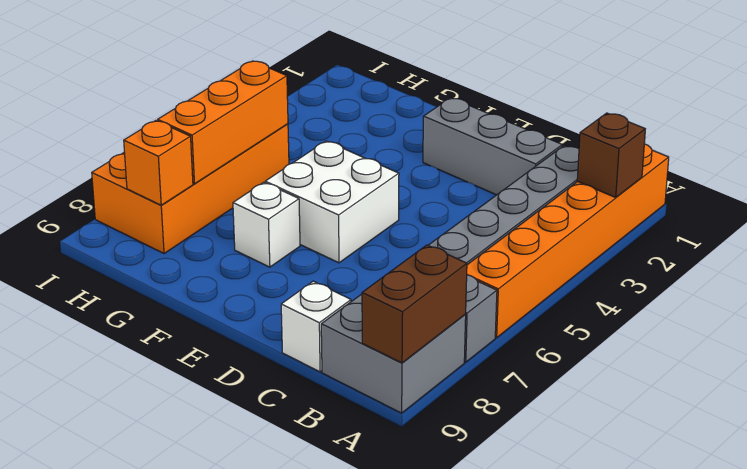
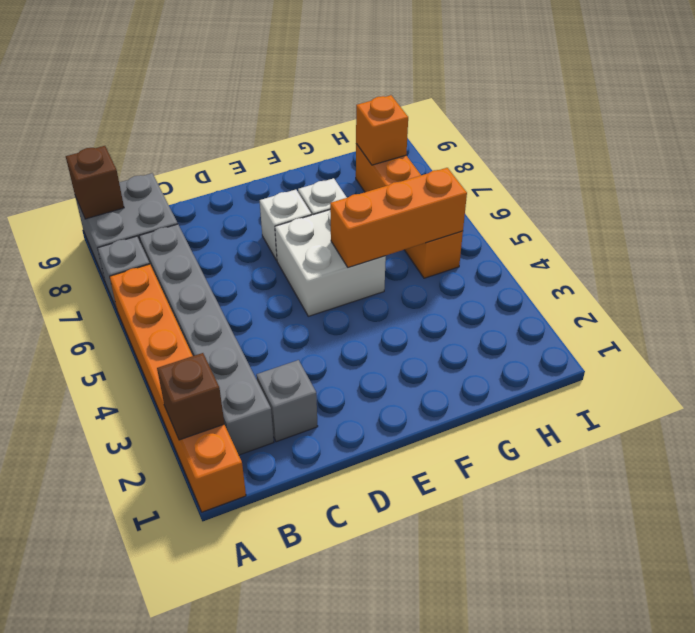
brown brick A8:A9 level 2 -> brown brick A9 level 2
grey brick C2:E2 level 1 -> grey brick C2 level 1
white brick C9 level 1 -> white brick E7 level 1
orange brick H5:I8 level 1 -> orange brick H5:H8 level 1
orange brick H5:H7 level 2 -> orange brick F5:H5 level 2

